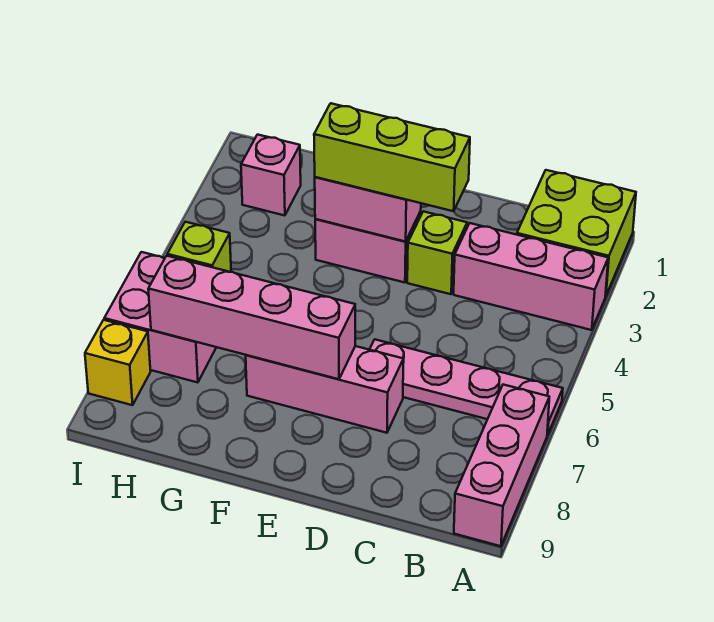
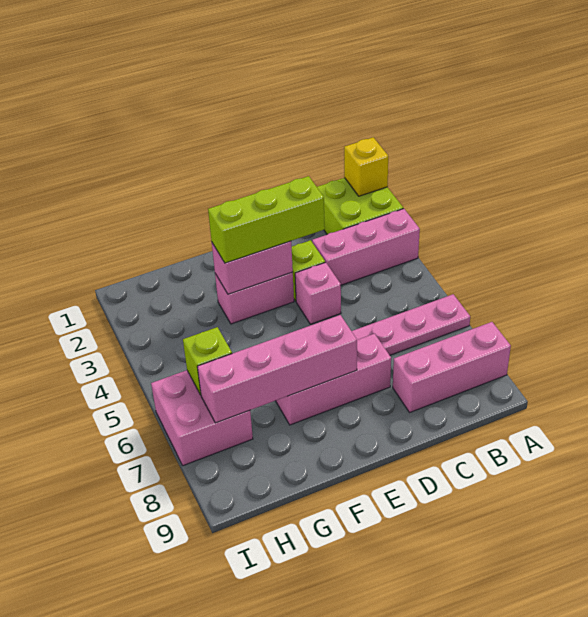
pink brick A7:A9 level 1 -> pink brick A8:C8 level 1
pink brick H2 level 1 -> pink brick D4 level 1
yellow brick I8 level 1 -> yellow brick A1 level 2

